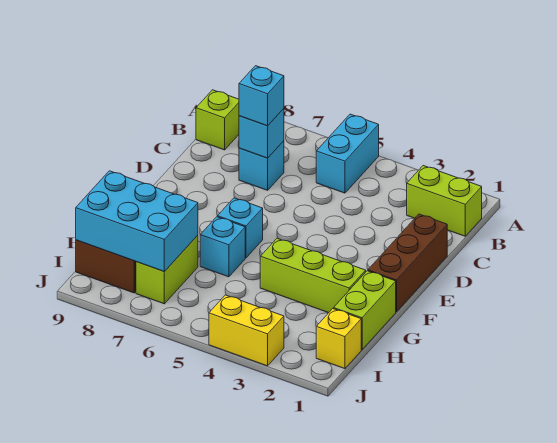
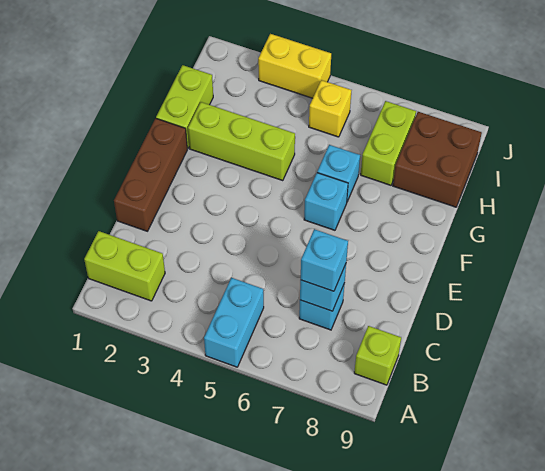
cyan brick H7:I9 level 2 -> none
yellow brick I1 level 1 -> yellow brick I5 level 1

